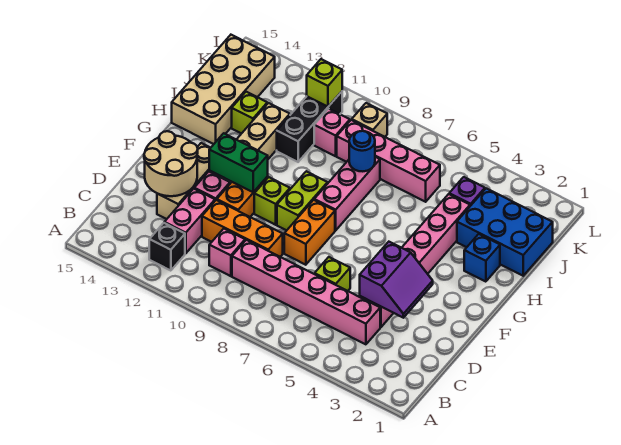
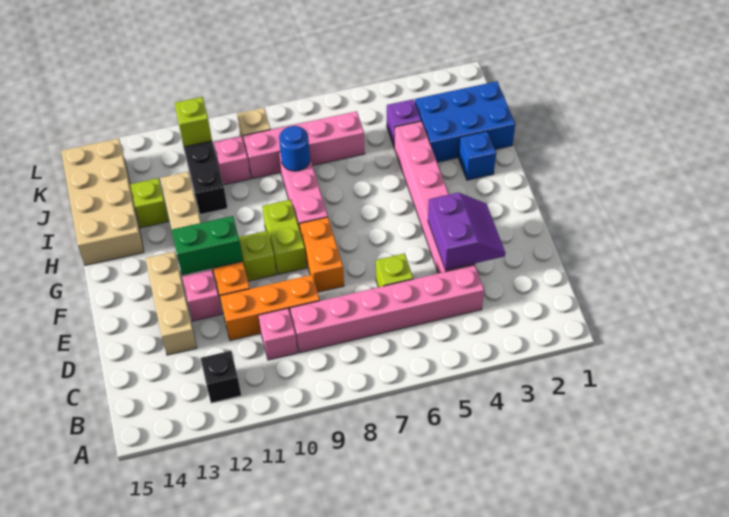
pink brick C12:D12 level 1 -> none
tan round brick D13:E14 level 2 -> none

